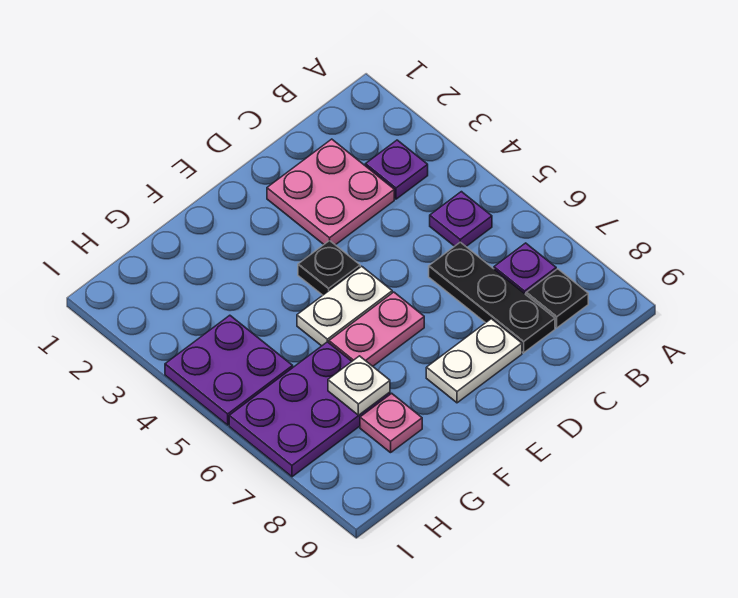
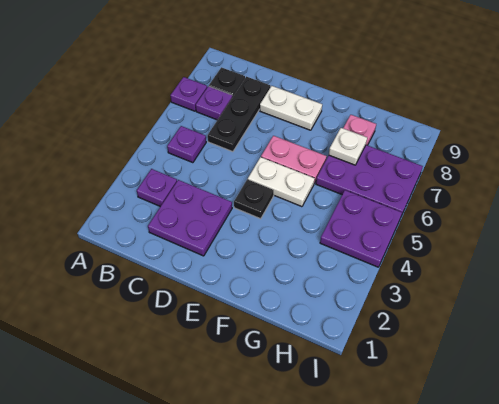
none -> purple plate A7 level 1
pink plate C2:D3 level 1 -> purple plate C2:D3 level 1

